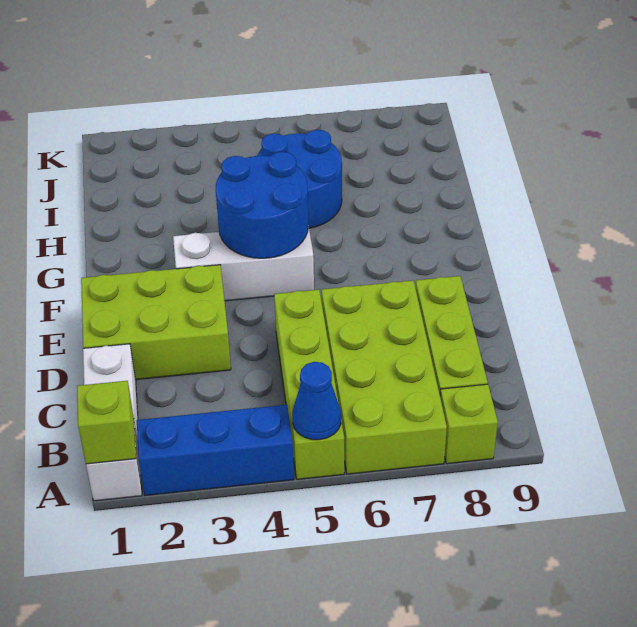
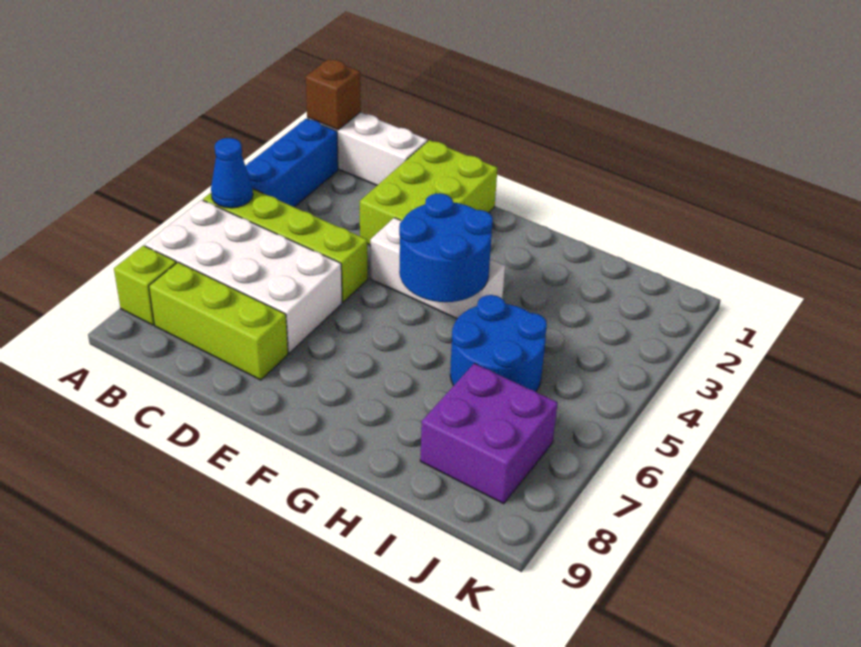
lime brick A1 level 2 -> brown brick A1 level 2
lime brick A6:D7 level 1 -> white brick A6:D7 level 1
white brick F3:F5 level 1 -> white brick E4:G4 level 1
none -> purple brick I7:J8 level 1

